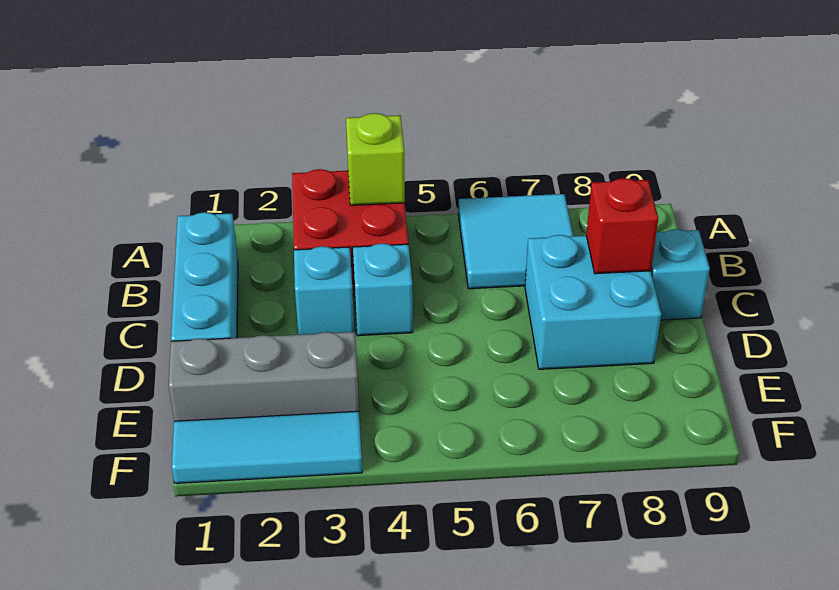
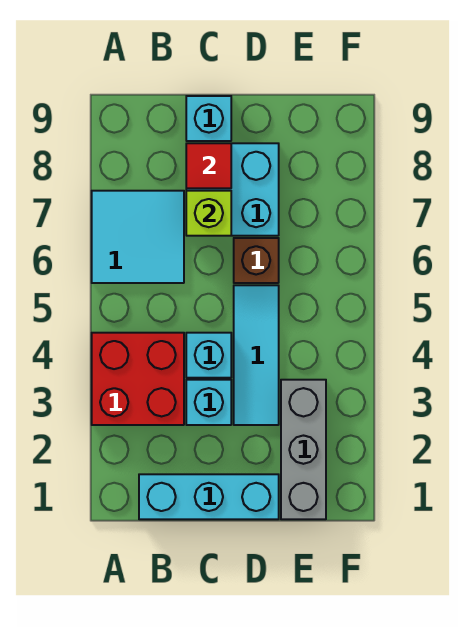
lime brick A4 level 2 -> lime brick C7 level 2
red brick C8 level 2 -> red tile C8 level 2
none -> brown brick D6 level 1
cyan tile F1:F3 level 1 -> cyan tile D3:D5 level 1

